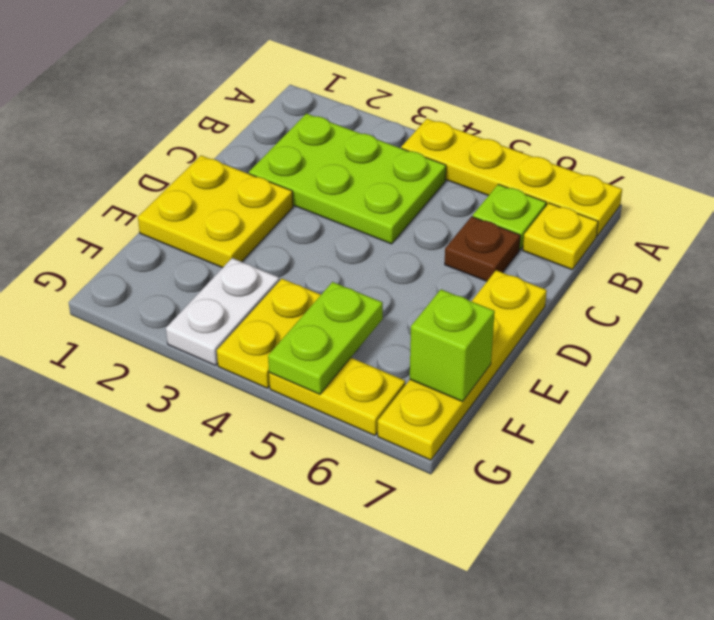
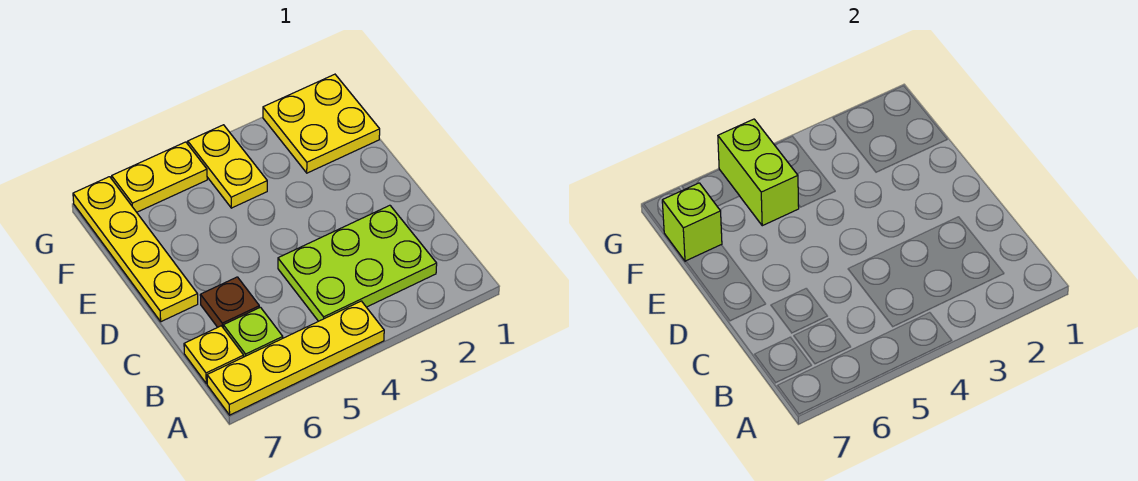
yellow plate D1:E2 level 1 -> yellow plate F1:G2 level 1
white plate F3:G3 level 1 -> none
lime plate F5:G5 level 2 -> lime brick F5:G5 level 2

